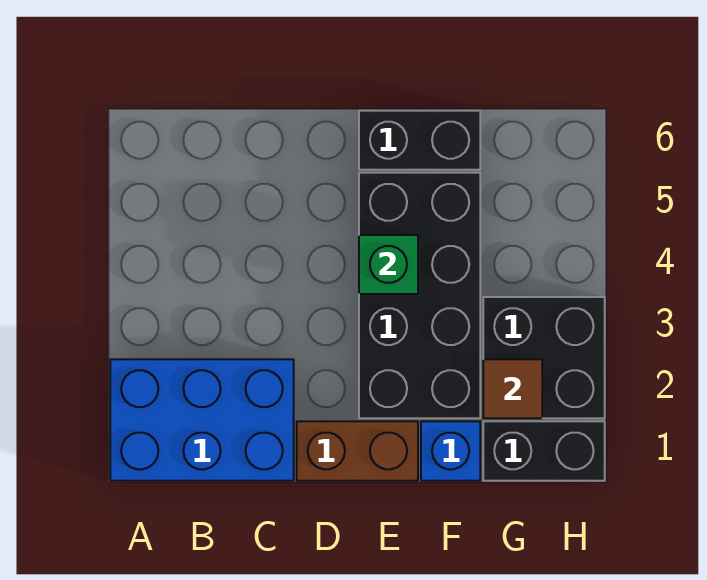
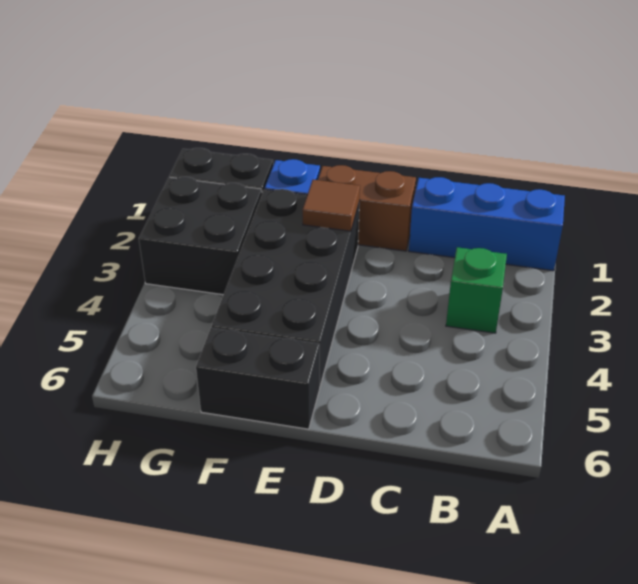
blue brick A1:C2 level 1 -> blue brick A1:C1 level 1
green brick E4 level 2 -> green brick B3 level 1
brown tile G2 level 2 -> brown tile E2 level 2

